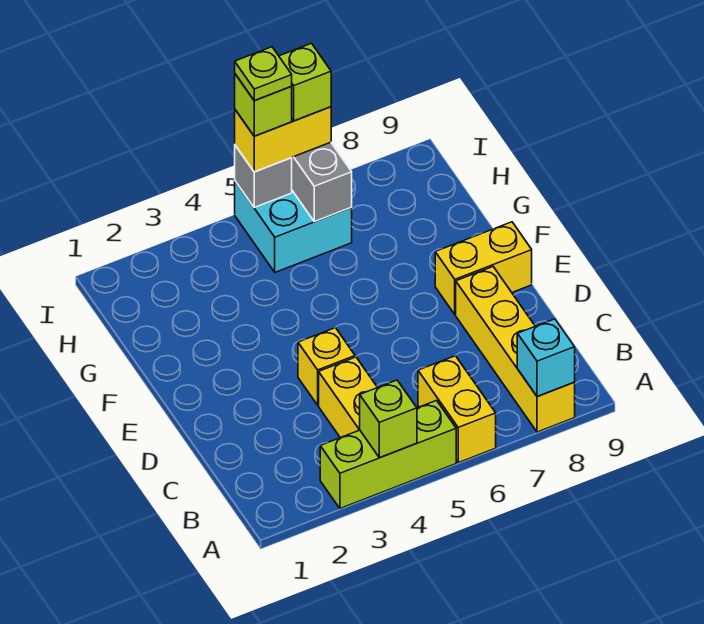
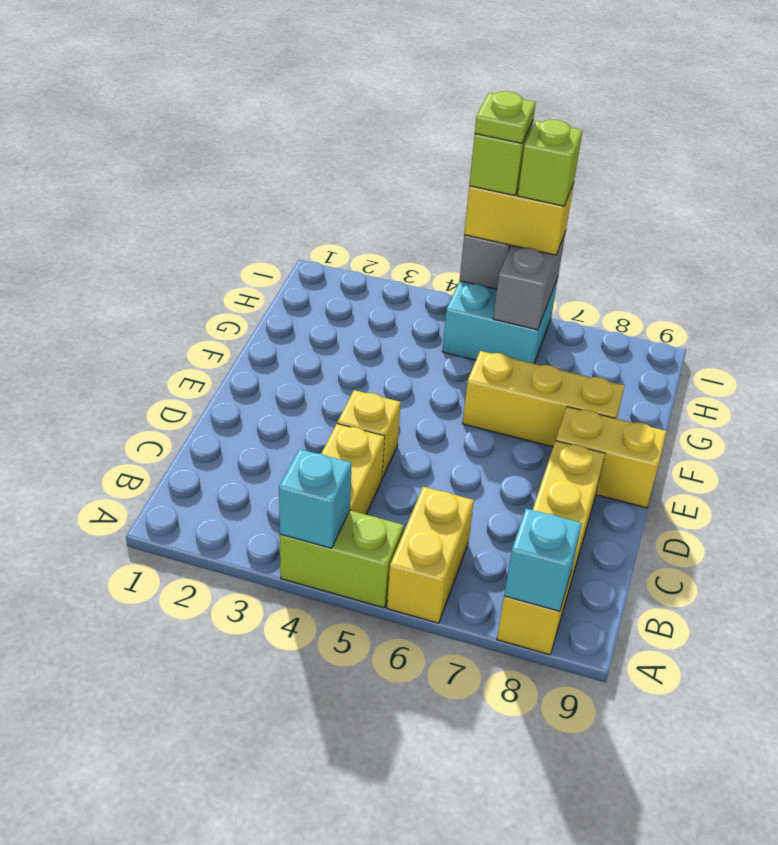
lime brick A3:A5 level 1 -> lime brick A4:A5 level 1
lime brick A4 level 2 -> cyan brick A4 level 2
none -> yellow brick F6:F8 level 1

